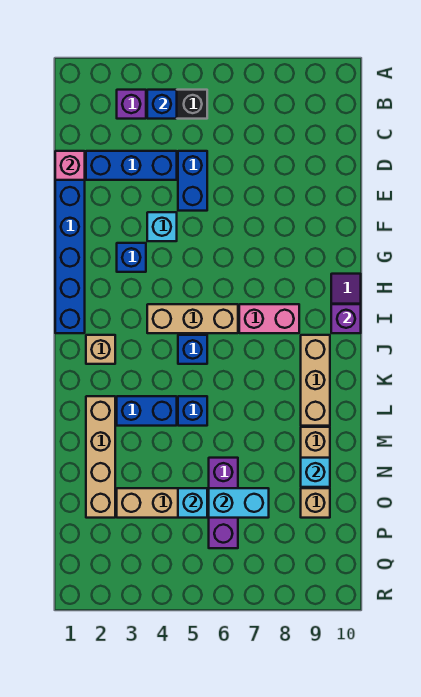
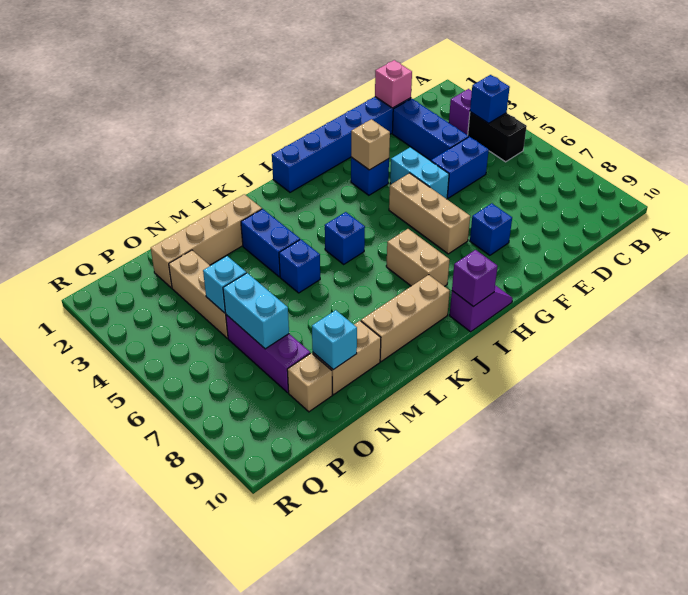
cyan brick F4 level 1 -> cyan brick F4:F5 level 1
none -> blue brick F8 level 1
tan brick I4:I6 level 1 -> tan brick G5:G7 level 1
pink brick I7:I8 level 1 -> tan brick I7:I8 level 1
tan brick J2 level 1 -> tan brick G3 level 2
purple brick N6:P6 level 1 -> purple brick O6:O8 level 1

